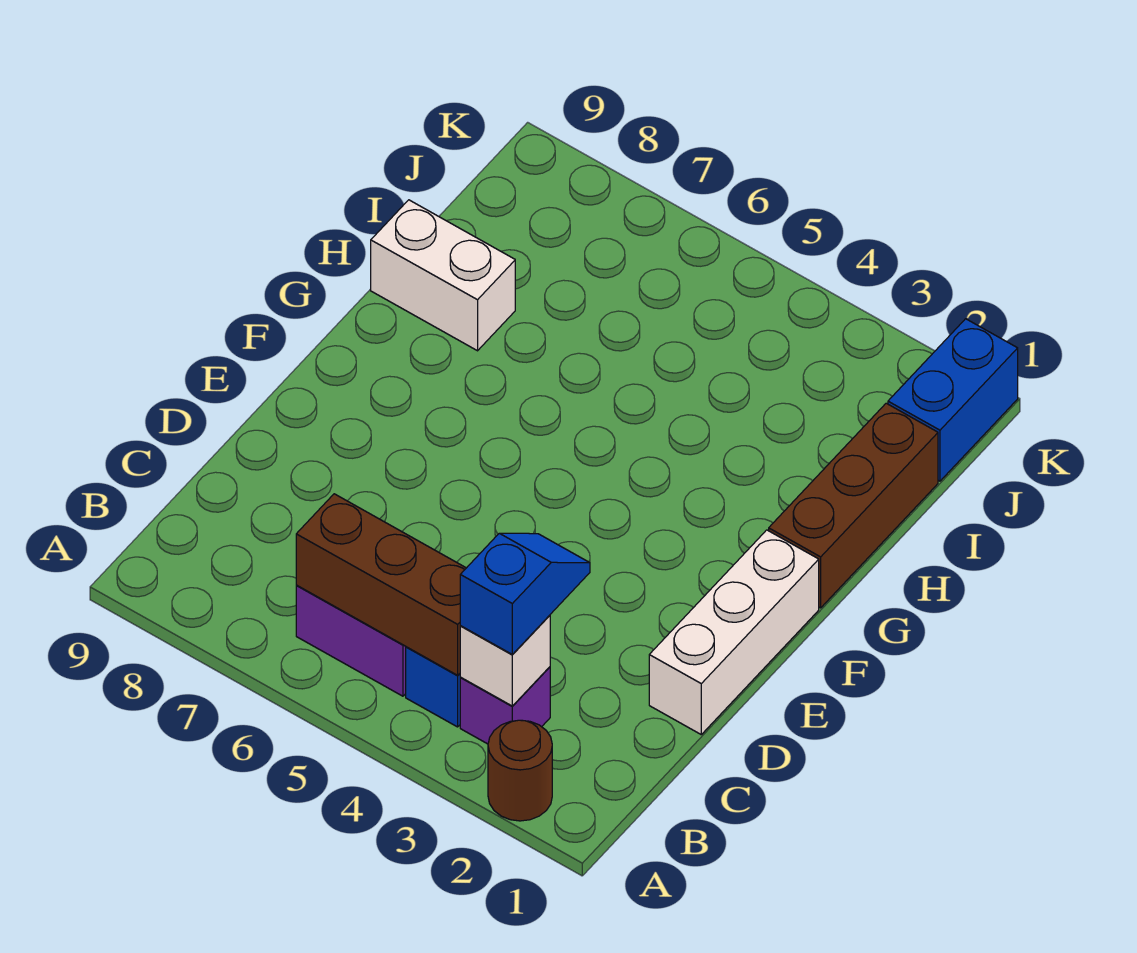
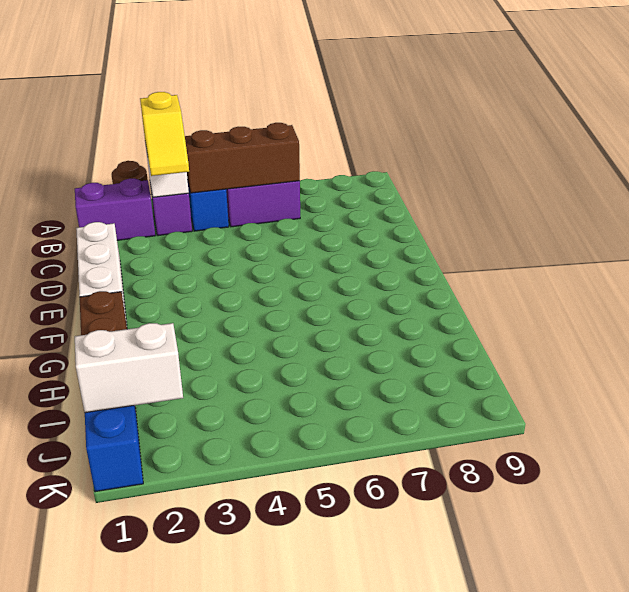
none -> purple brick B1:B2 level 1
blue slope B3:C3 level 3 top B -> yellow slope B3:C3 level 3 top B
white brick H8:H9 level 1 -> white brick J1:J2 level 2

